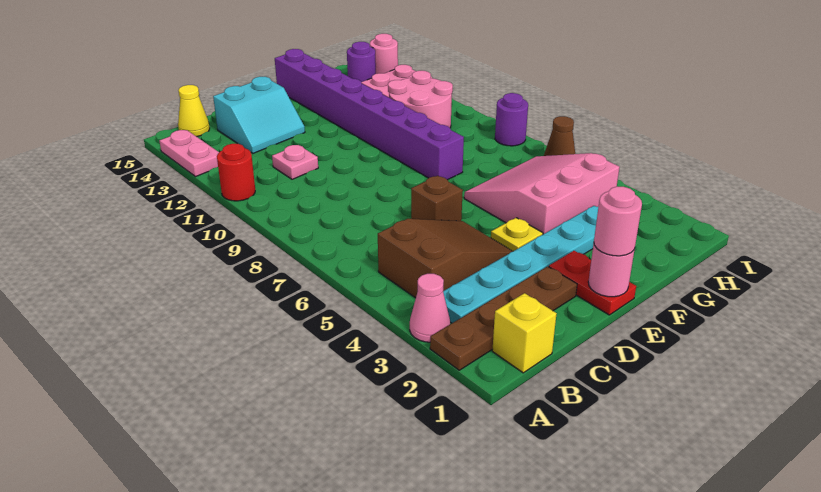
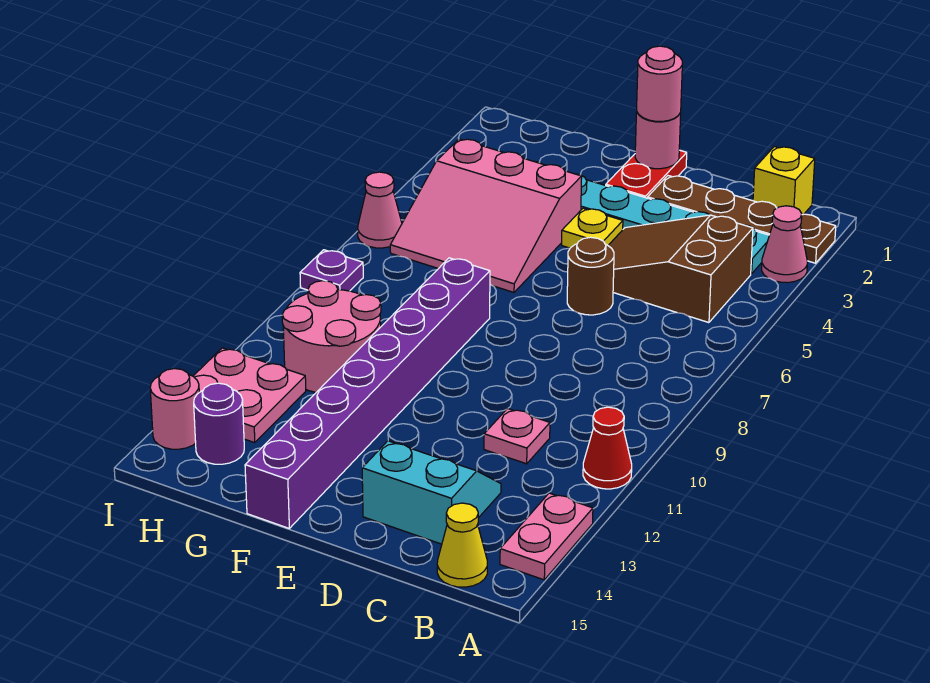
red round brick A11 level 1 -> red cone A11 level 1
brown brick D6 level 1 -> brown round brick D6 level 1
brown cone I6 level 1 -> pink cone I6 level 1
purple round brick I8 level 1 -> purple plate I8 level 1

